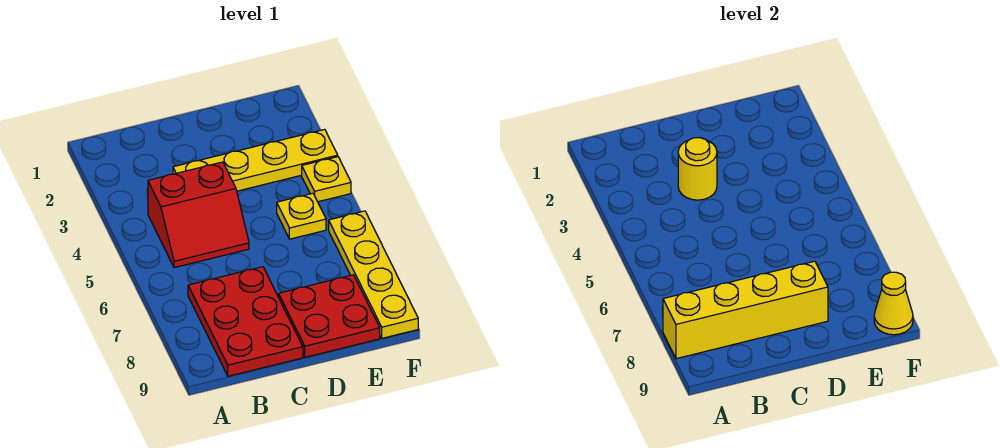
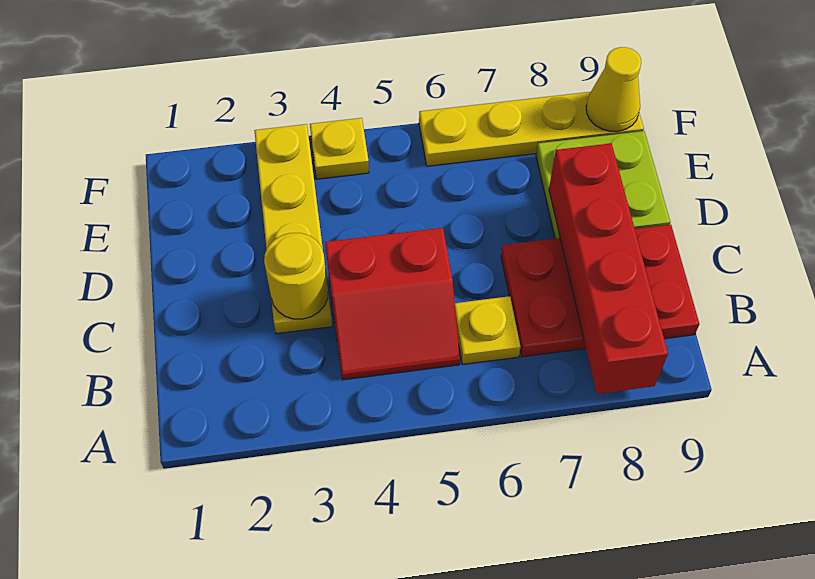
yellow brick A8:D8 level 2 -> red brick A8:D8 level 2
red slope B4:C5 level 1 top 4 -> red slope B4:C5 level 1 top C
red plate D8:E9 level 1 -> lime plate D8:E9 level 1
yellow plate E5 level 1 -> yellow plate B6 level 1

